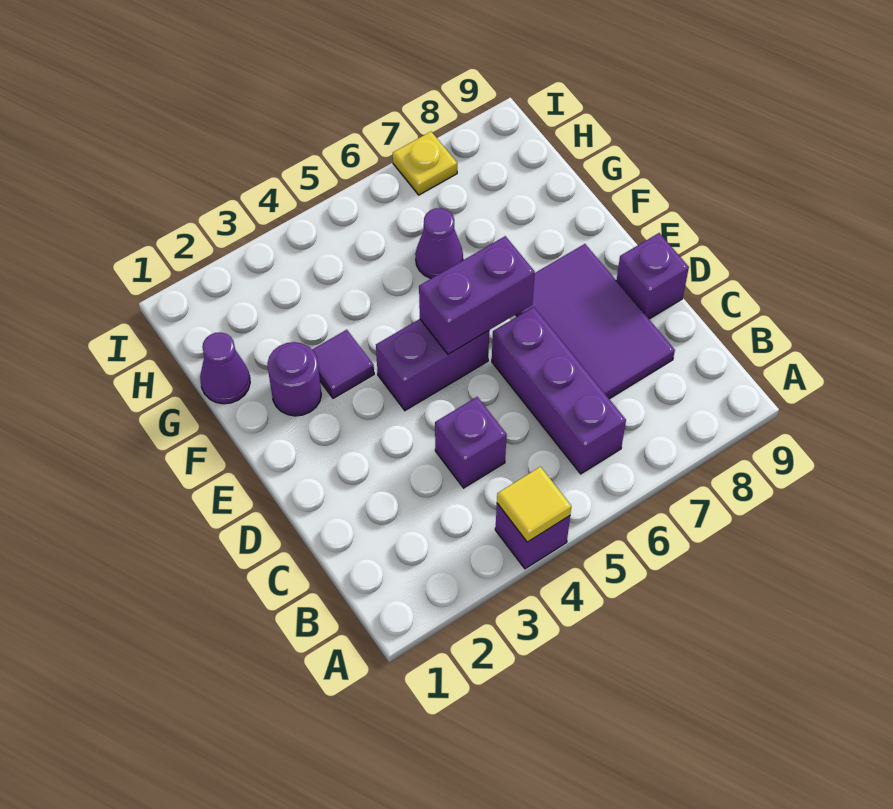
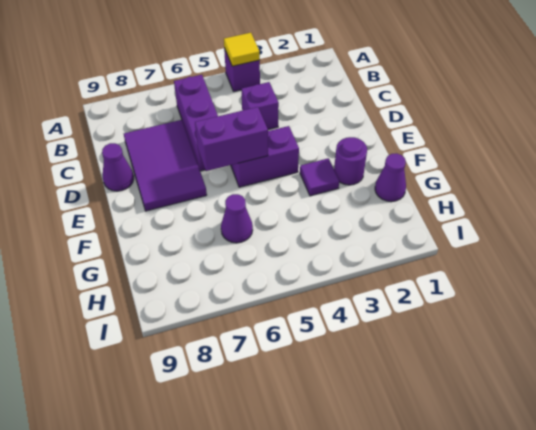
purple brick D9 level 1 -> purple cone D9 level 1
yellow plate I7 level 1 -> none

